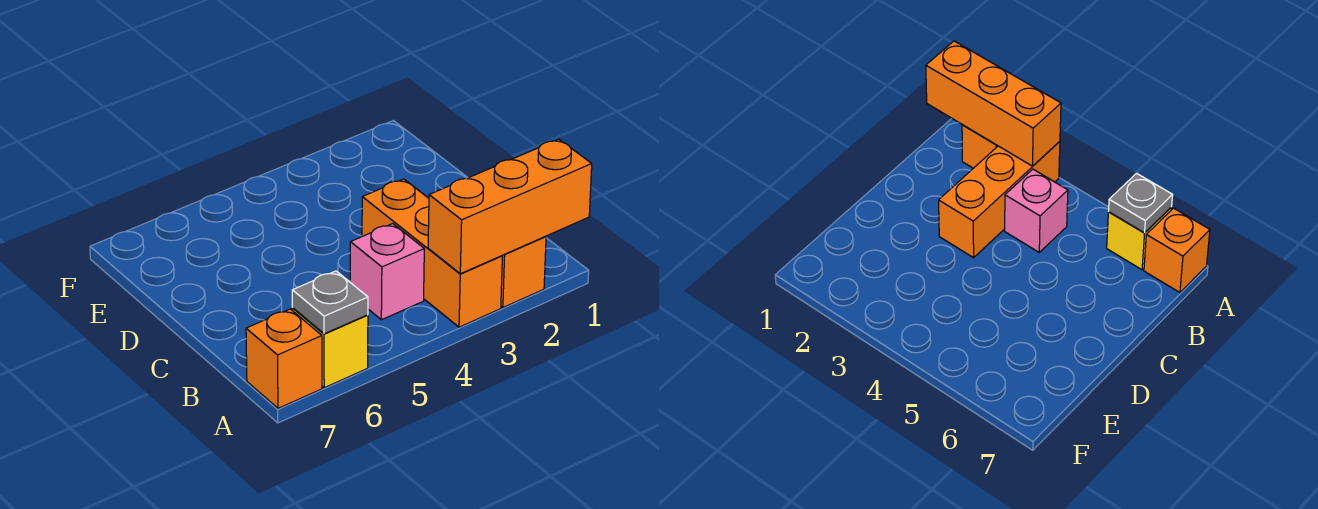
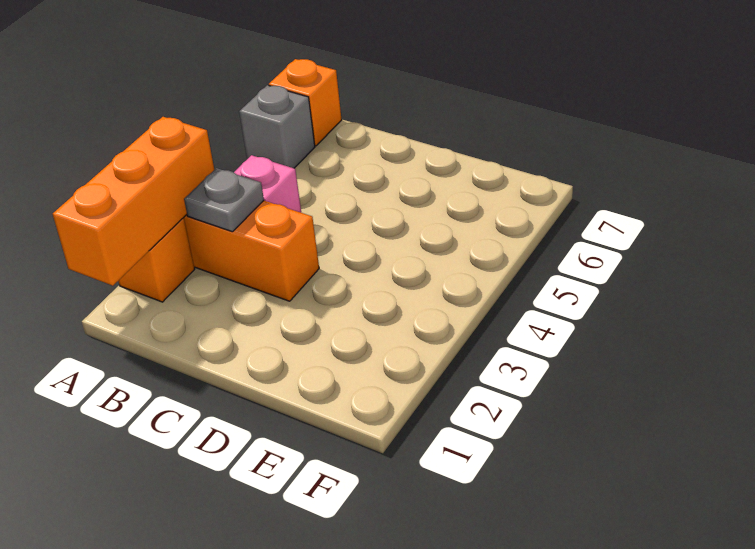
yellow brick A6 level 1 -> grey brick A6 level 1
grey plate A6 level 2 -> grey plate B3 level 2

